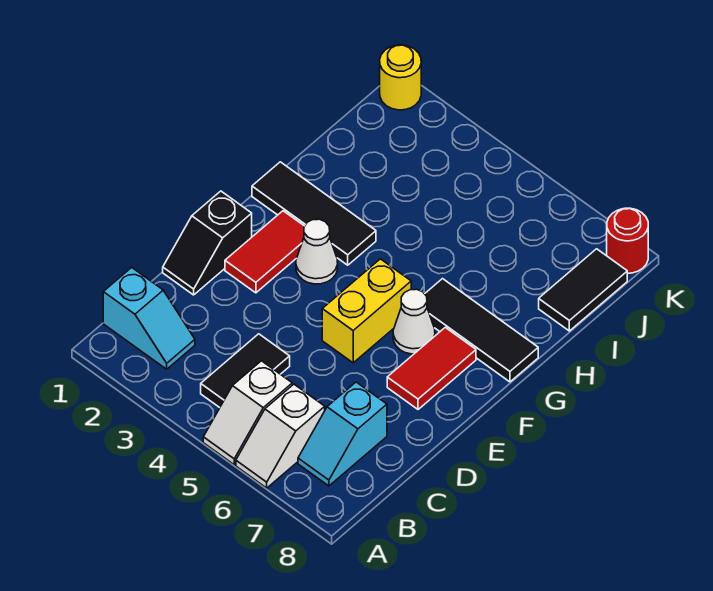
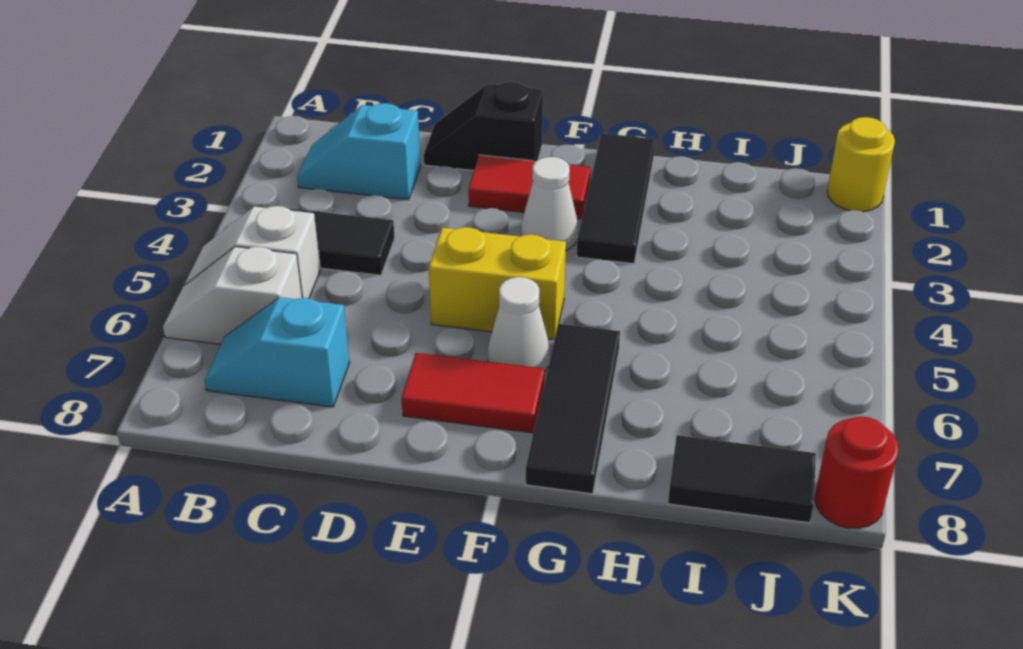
cyan slope B1:B2 level 1 top 1 -> cyan slope B2:C2 level 1 top C

